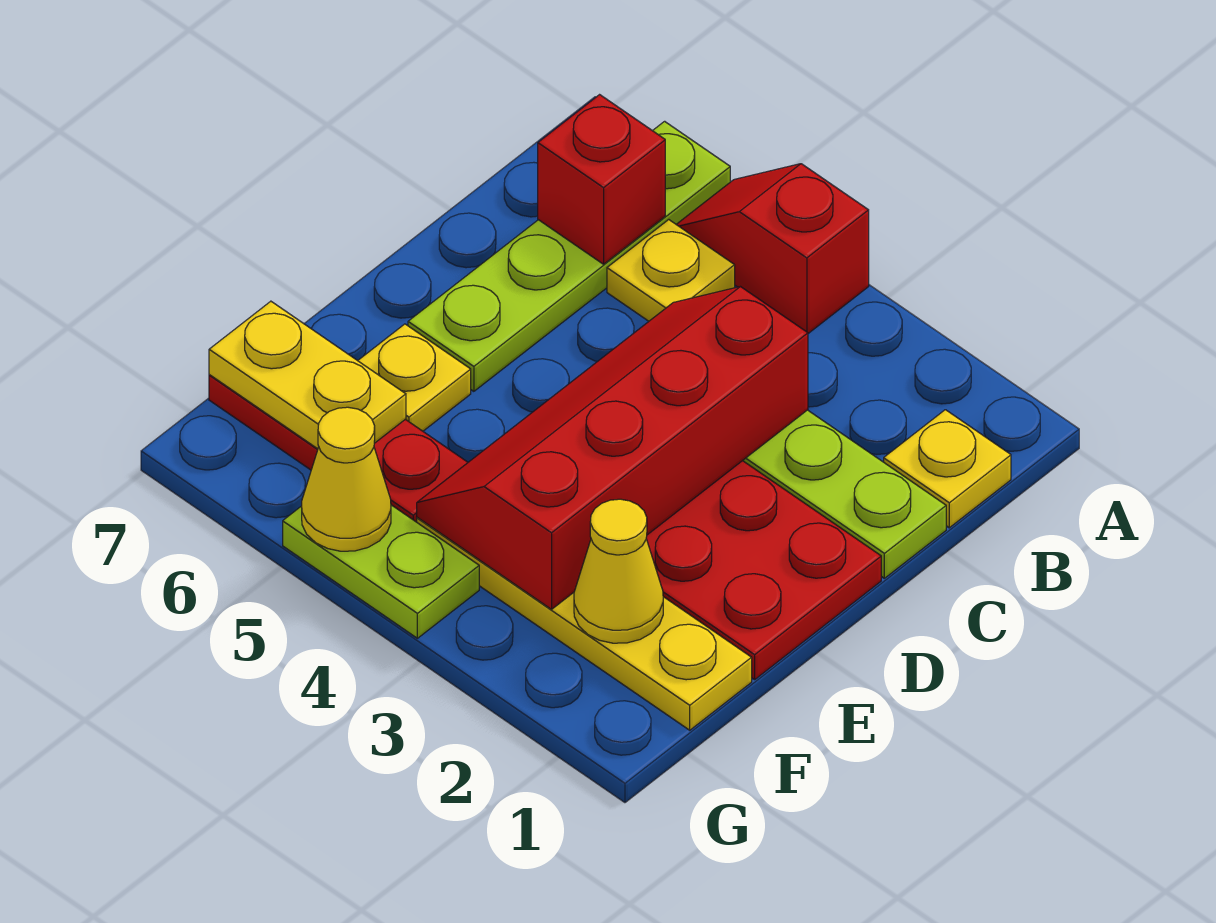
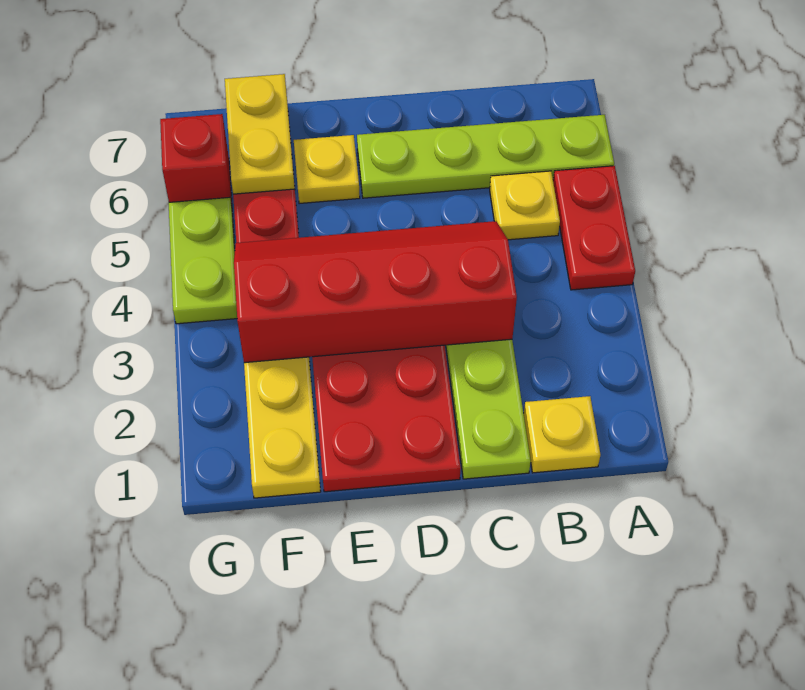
red slope A4:A5 level 1 top 4 -> red plate A4:A5 level 1
red brick B6 level 2 -> red brick G6 level 1
yellow cone F2 level 2 -> none
yellow cone G5 level 2 -> none

